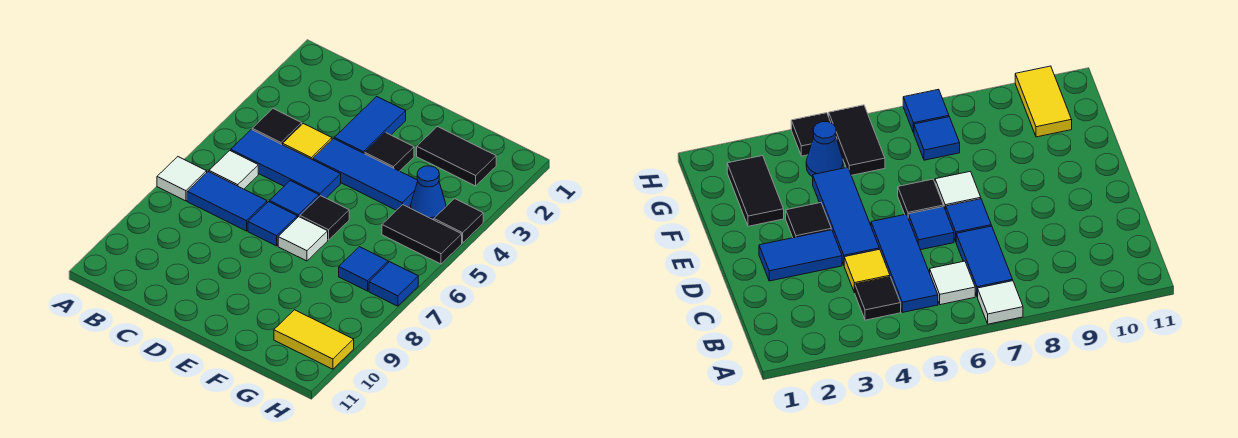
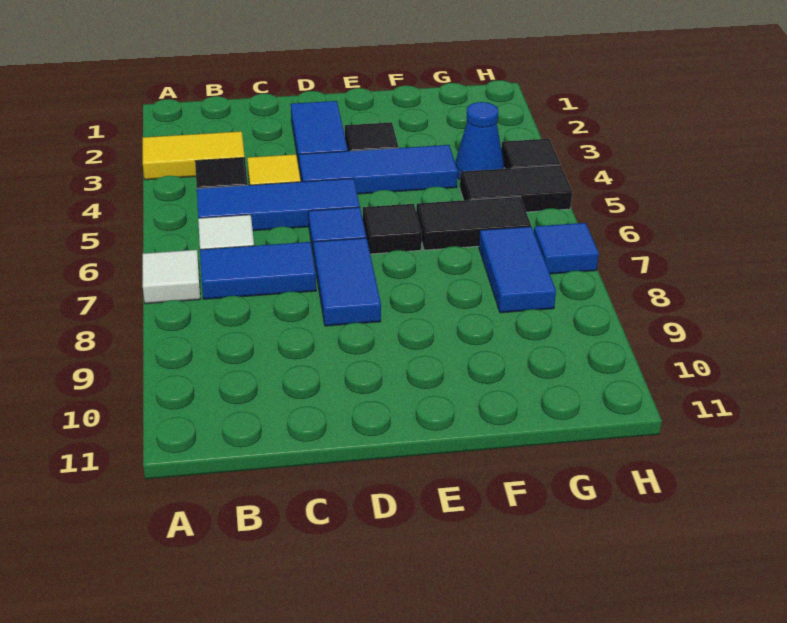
blue tile D7 level 1 -> blue tile D7:D8 level 1
white tile E7 level 1 -> none
black tile F2:G2 level 1 -> black tile F6:G6 level 1
blue tile G7 level 1 -> blue tile G7:G8 level 1
yellow tile G10:H10 level 1 -> yellow tile A3:B3 level 1

